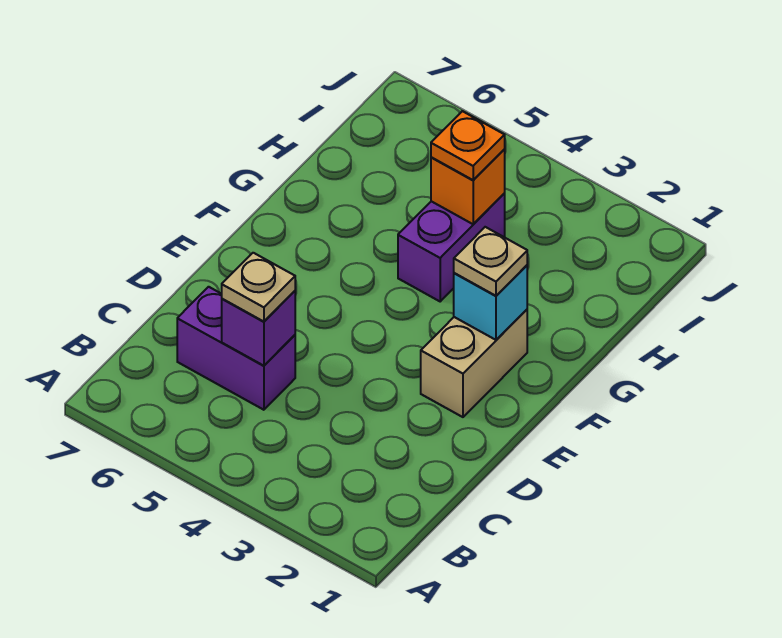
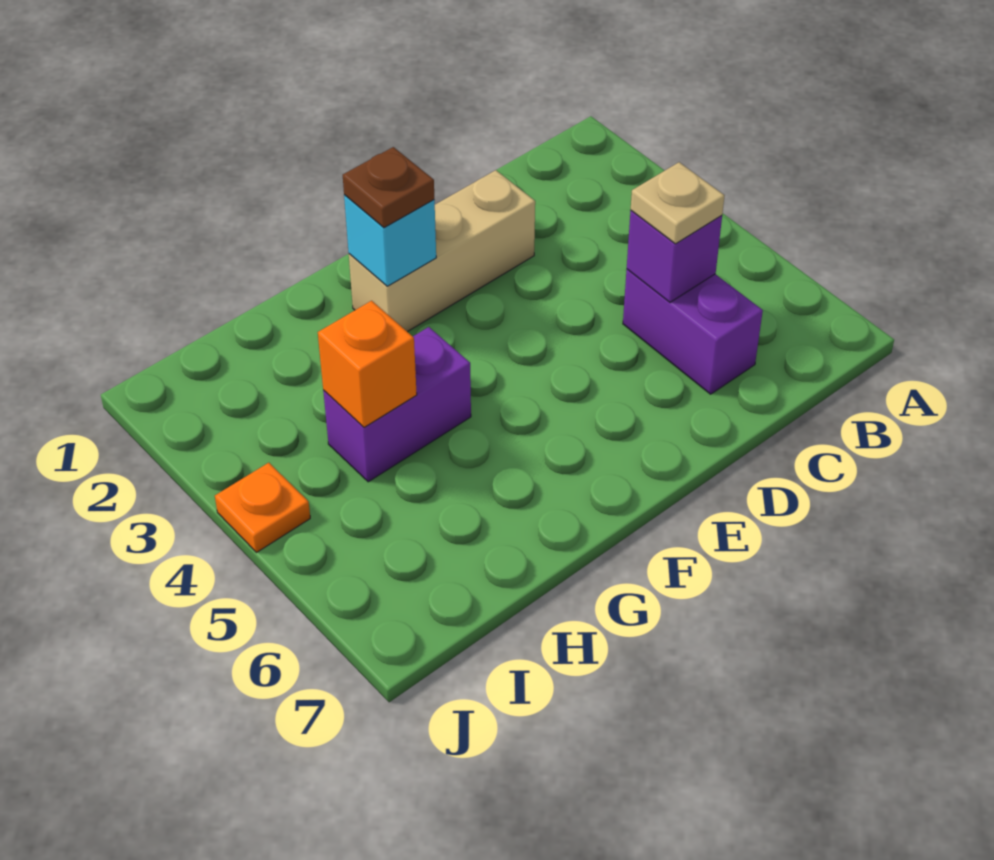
tan brick E2:F2 level 1 -> tan brick D2:F2 level 1
tan plate F2 level 3 -> brown plate F2 level 3
orange plate H4 level 3 -> orange plate J4 level 1

